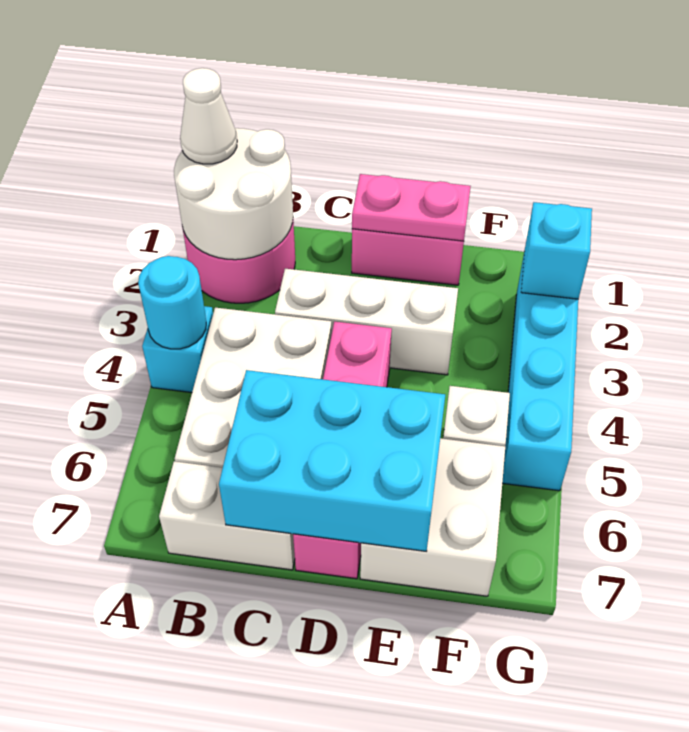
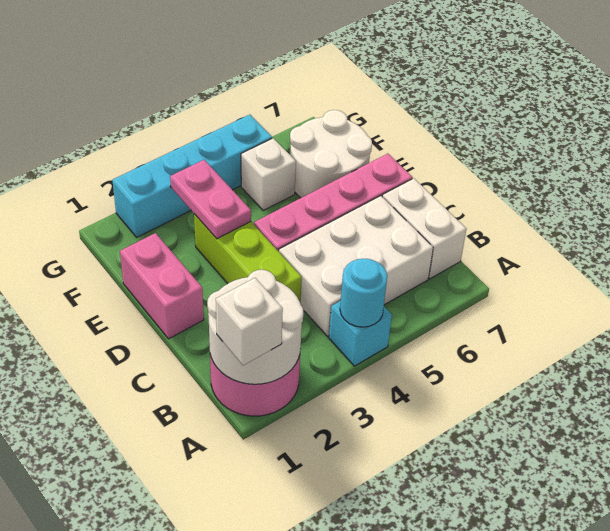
white cone A1 level 3 -> white brick A1 level 3
white brick C3:E3 level 1 -> lime brick C3:E3 level 1
cyan brick C6:E7 level 2 -> none
pink plate D1:E1 level 2 -> pink plate E3:F3 level 2
white brick E6:F7 level 1 -> white round brick E6:F7 level 1
cyan brick G2 level 2 -> none

